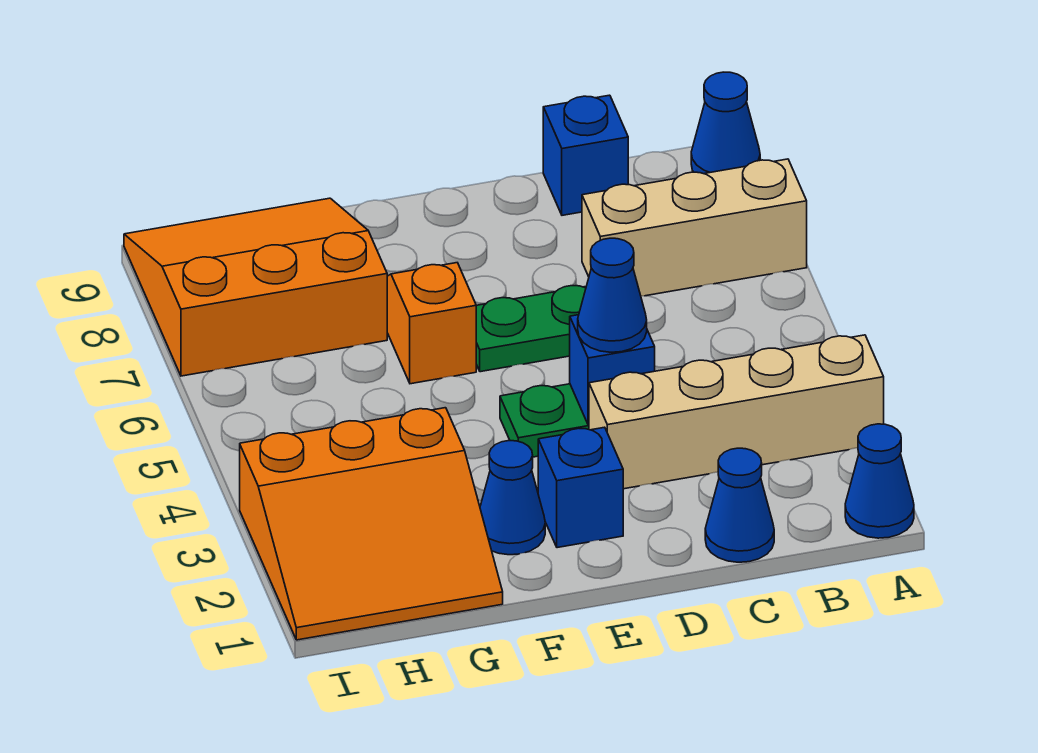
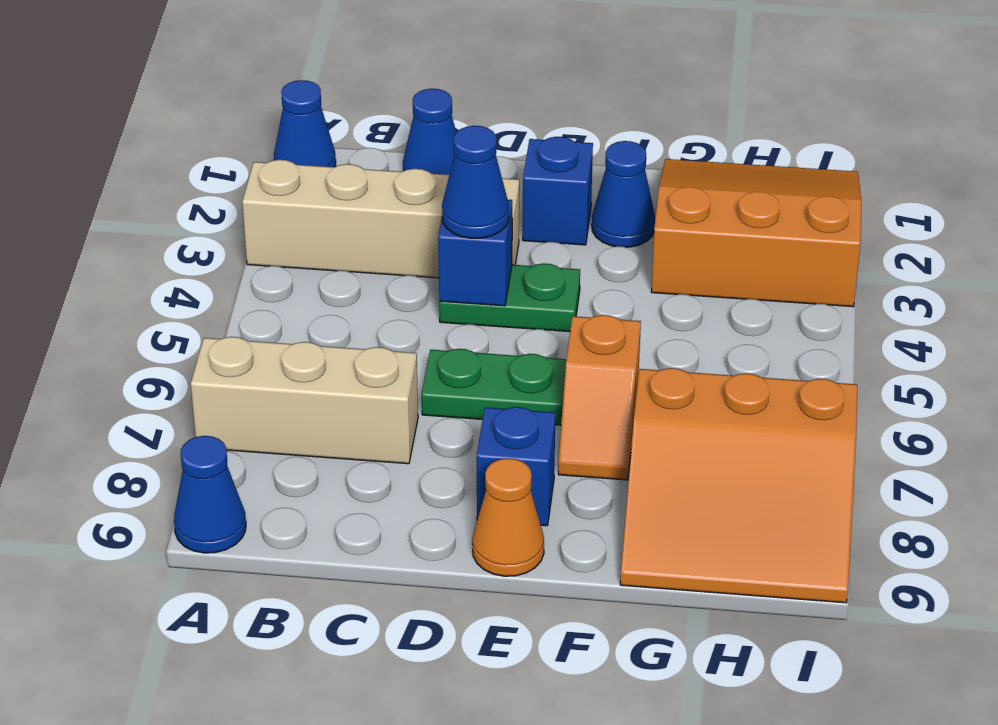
blue brick C9 level 1 -> blue brick E8 level 1
none -> orange cone E9 level 1

